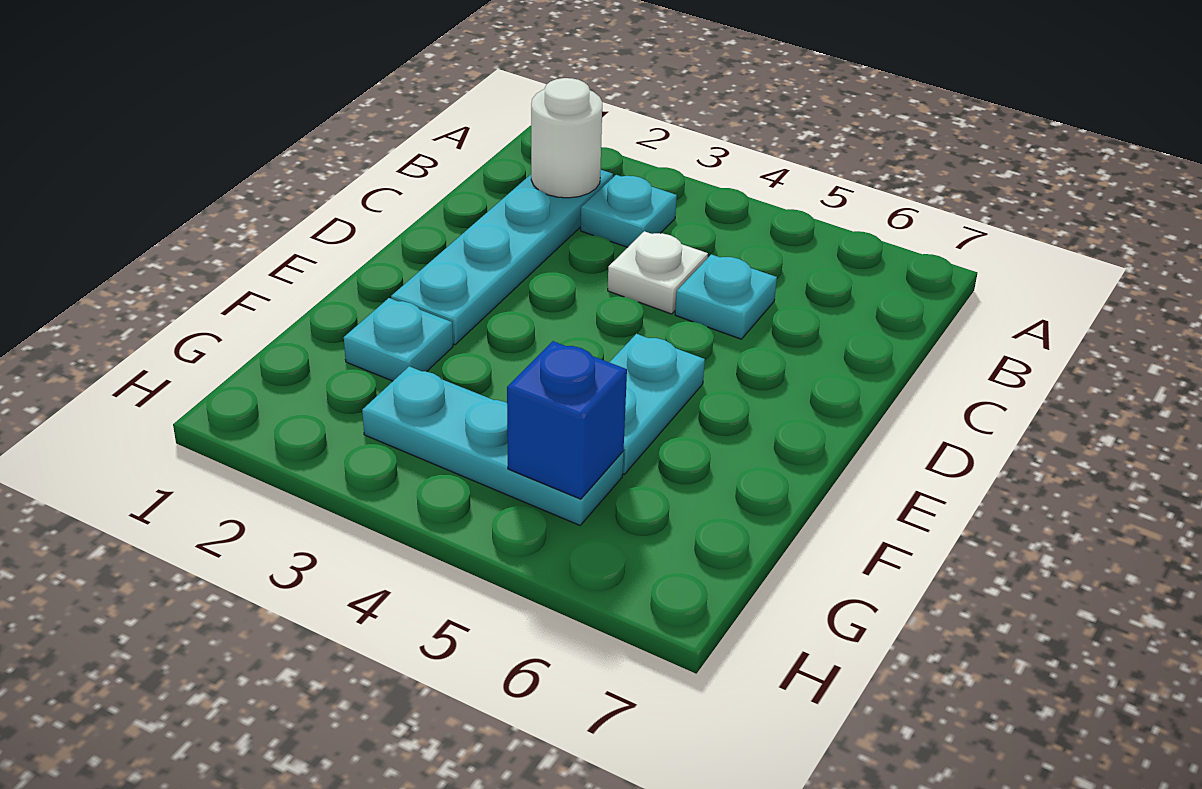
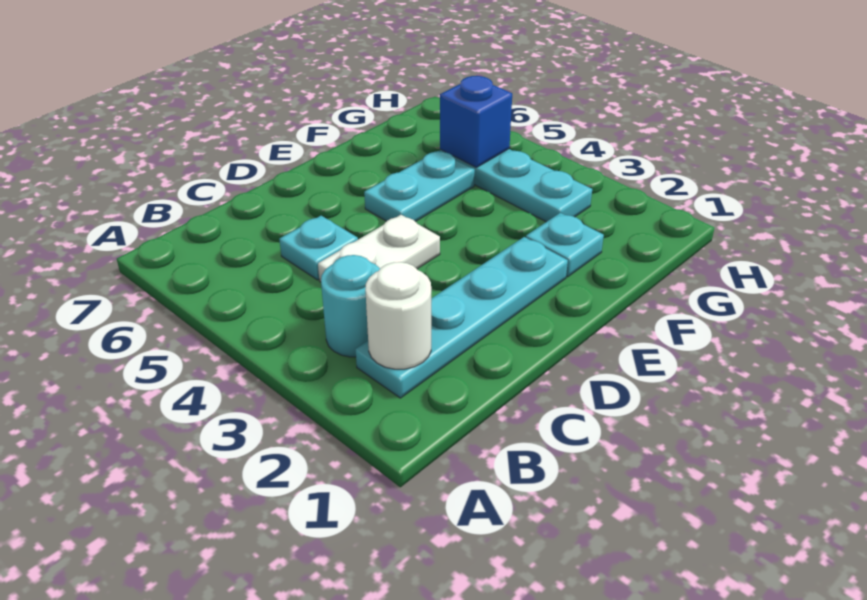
cyan plate B3 level 1 -> cyan round brick B3 level 1
white plate C4 level 1 -> white plate C4:D4 level 1

